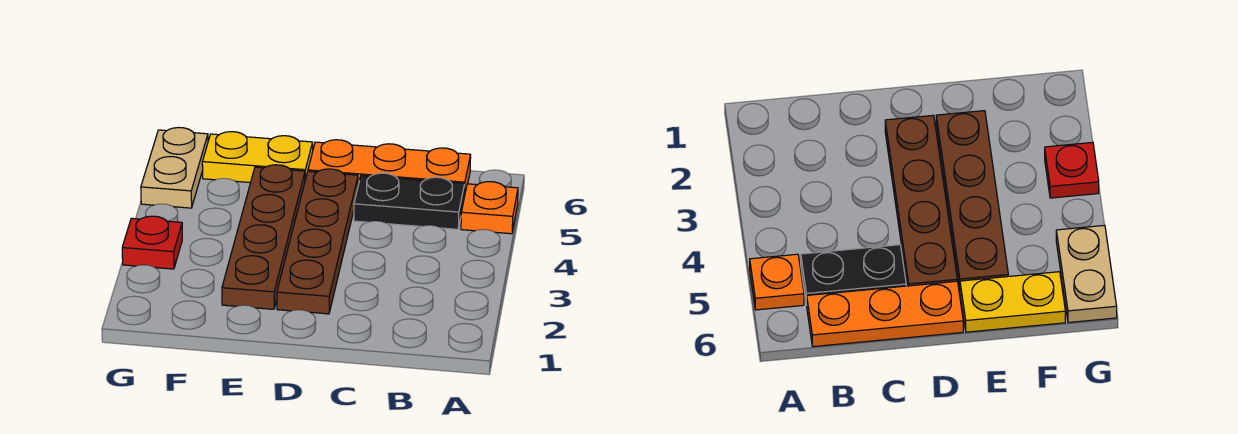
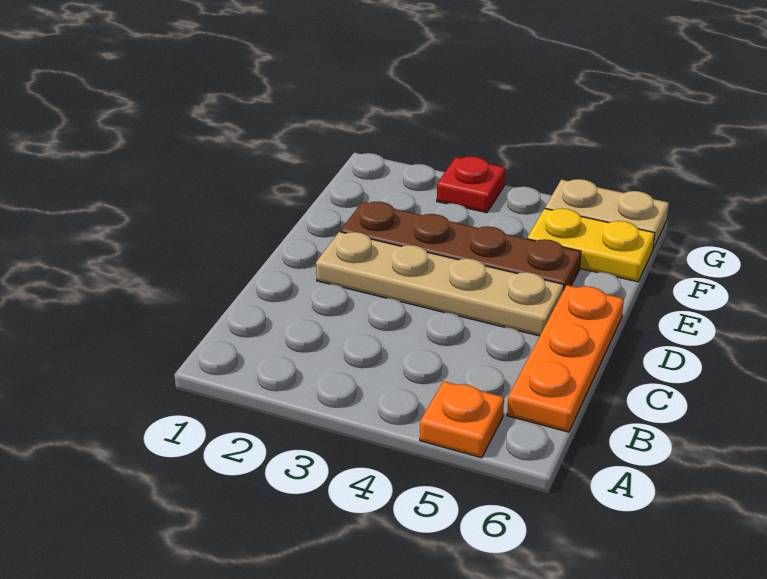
black plate B5:C5 level 1 -> none
brown plate D2:D5 level 1 -> tan plate D2:D5 level 1
yellow plate E6:F6 level 1 -> yellow plate F5:F6 level 1

